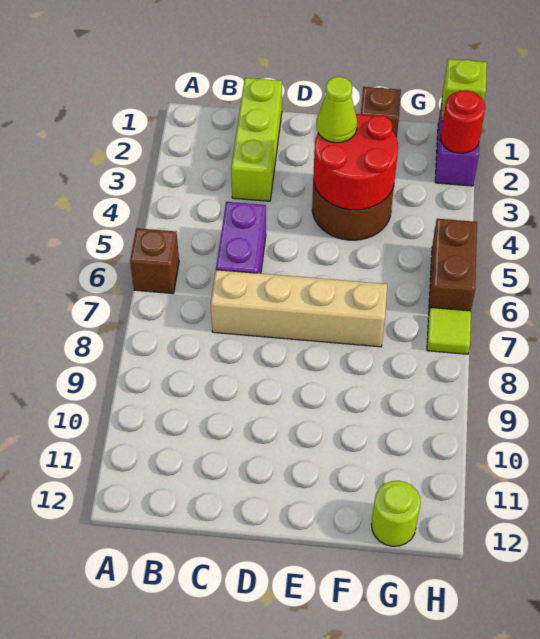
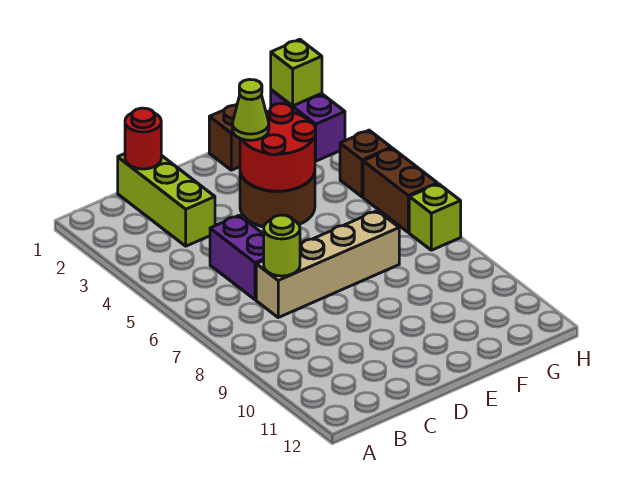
brown brick A6 level 1 -> brown brick H4 level 1
lime round brick G12 level 1 -> lime round brick C7 level 2
red round brick H2 level 2 -> red round brick C1 level 2
lime tile H7 level 1 -> lime brick H7 level 1

